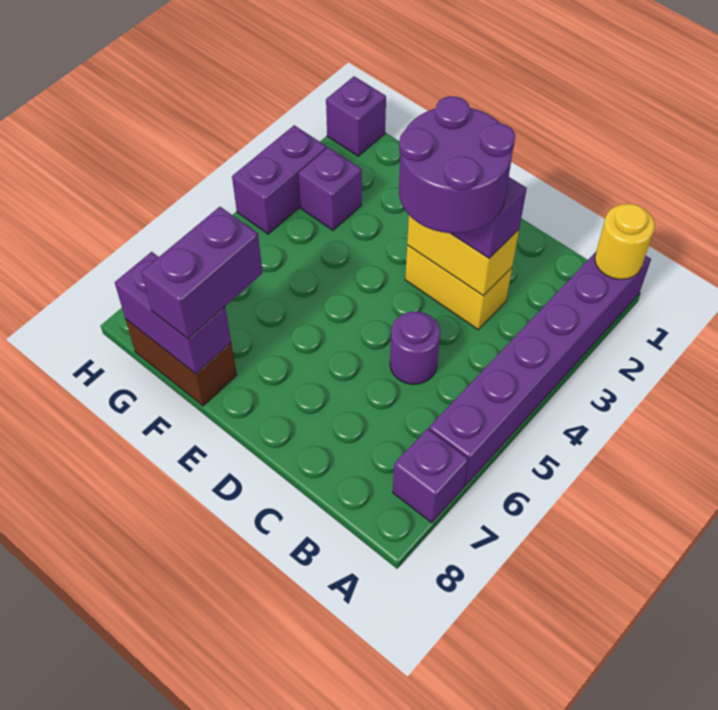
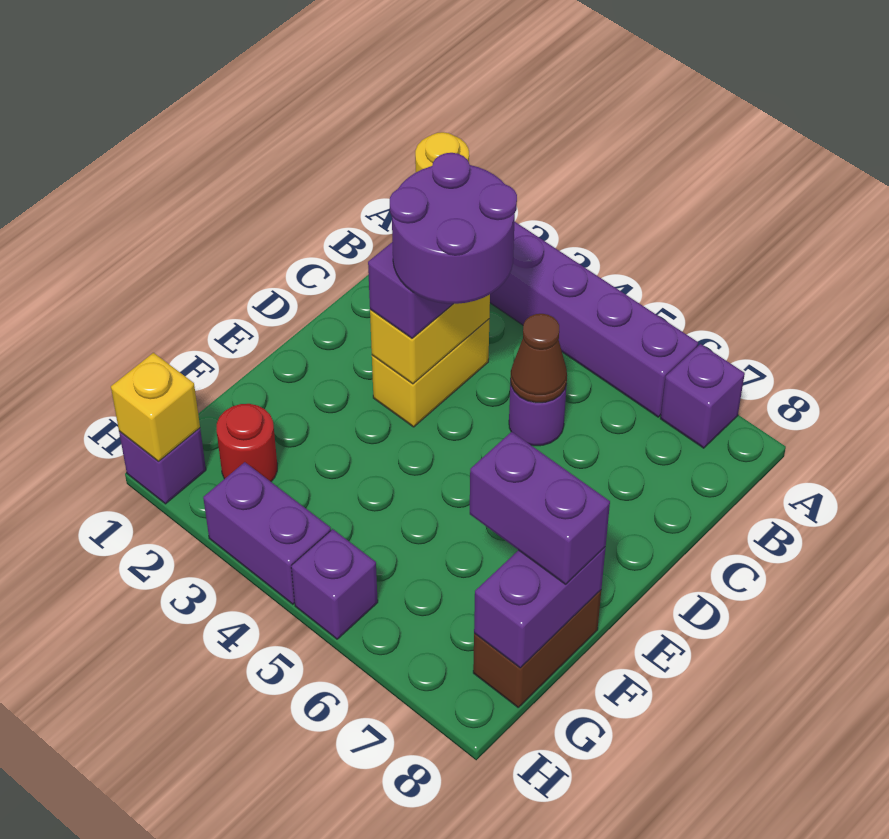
none -> brown cone C5 level 2
none -> red round brick G2 level 1
purple brick G3 level 1 -> purple brick H5 level 1
none -> yellow brick H1 level 2

